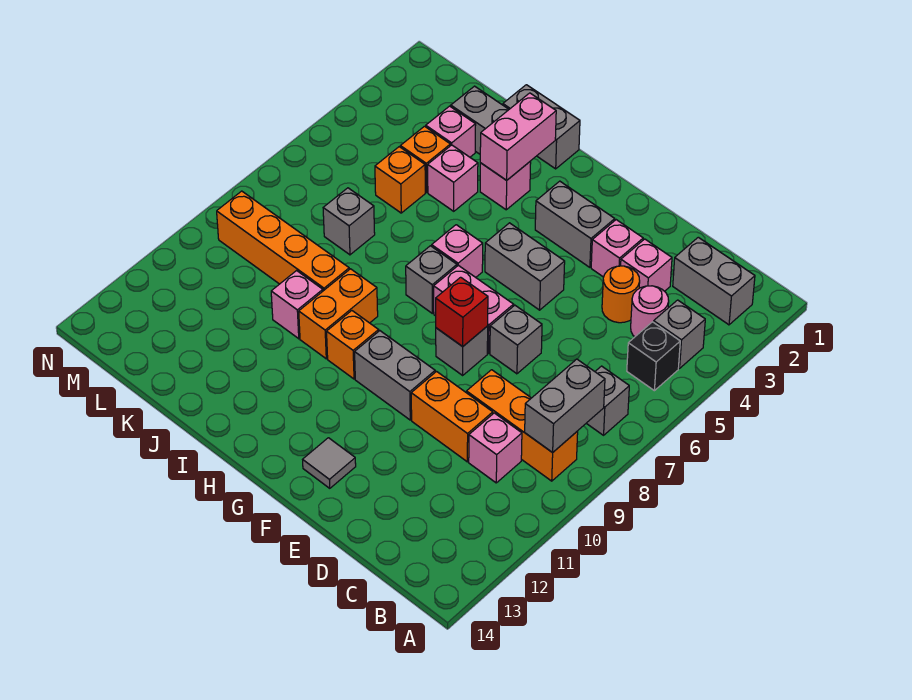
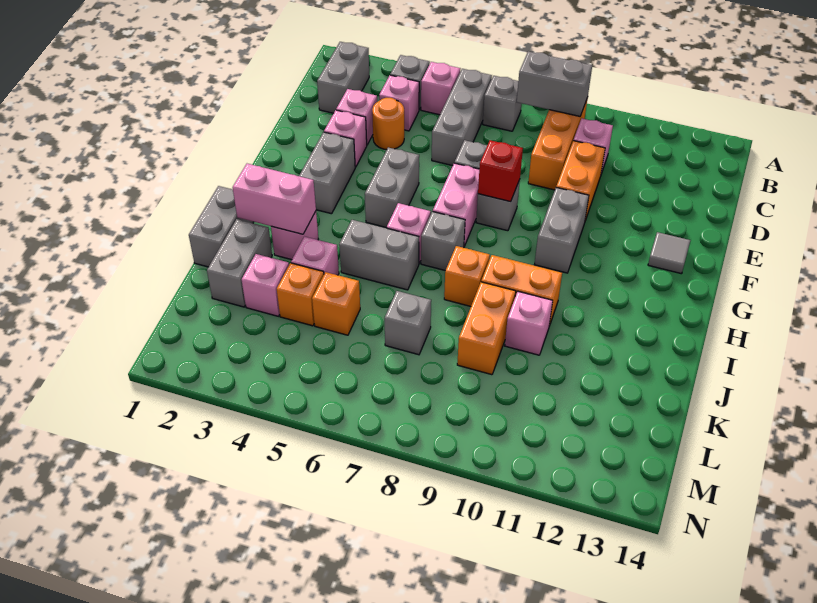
black brick B5 level 1 -> pink brick B5 level 1
none -> grey brick B6:D6 level 1
pink round brick C4 level 1 -> pink brick C4 level 1
orange brick H10 level 1 -> orange brick I8 level 1
none -> grey brick I5:I6 level 1
orange brick J9:M9 level 1 -> orange brick J9:K9 level 1

